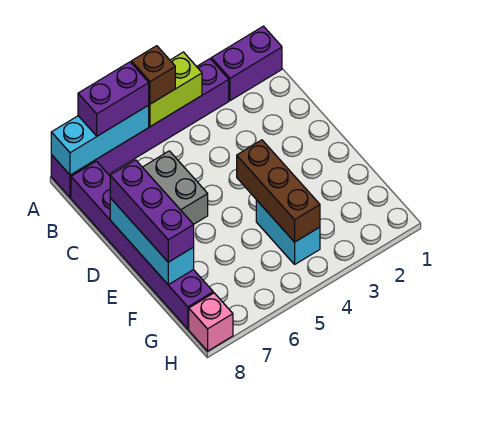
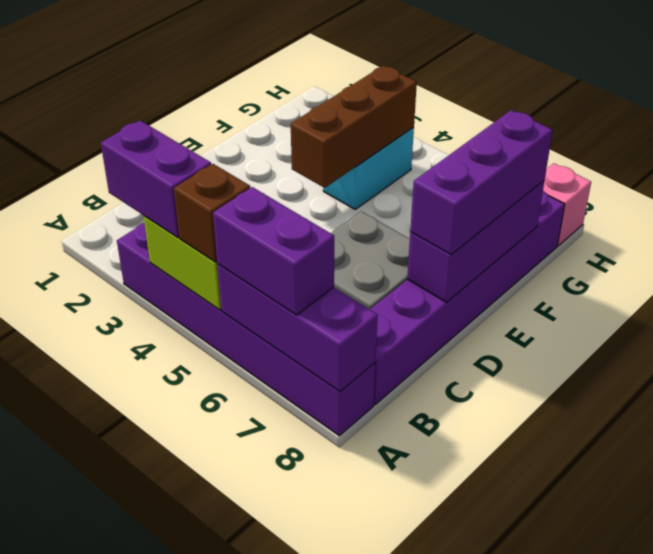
purple brick A1:A2 level 1 -> purple brick A3:A4 level 3
cyan brick A6:A8 level 2 -> purple brick A6:A8 level 2
cyan brick D8:F8 level 2 -> purple brick D8:F8 level 2

